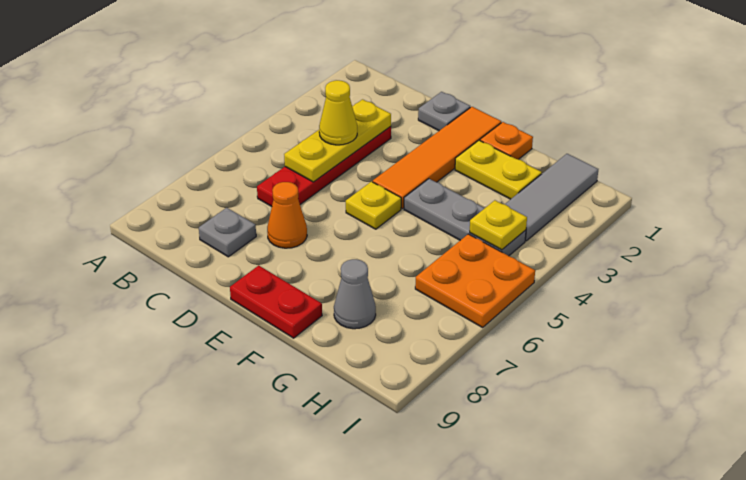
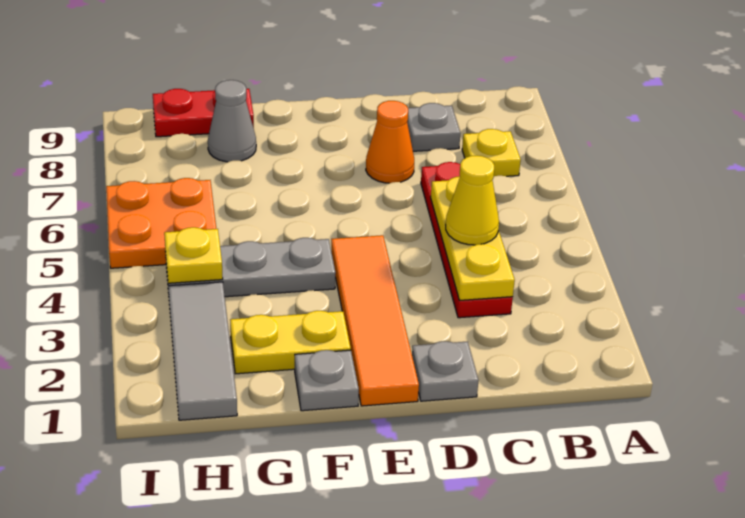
yellow plate E5 level 1 -> yellow plate B7 level 1
red plate E9:F9 level 1 -> red plate G9:H9 level 1
orange plate F1 level 1 -> grey plate F1 level 1

